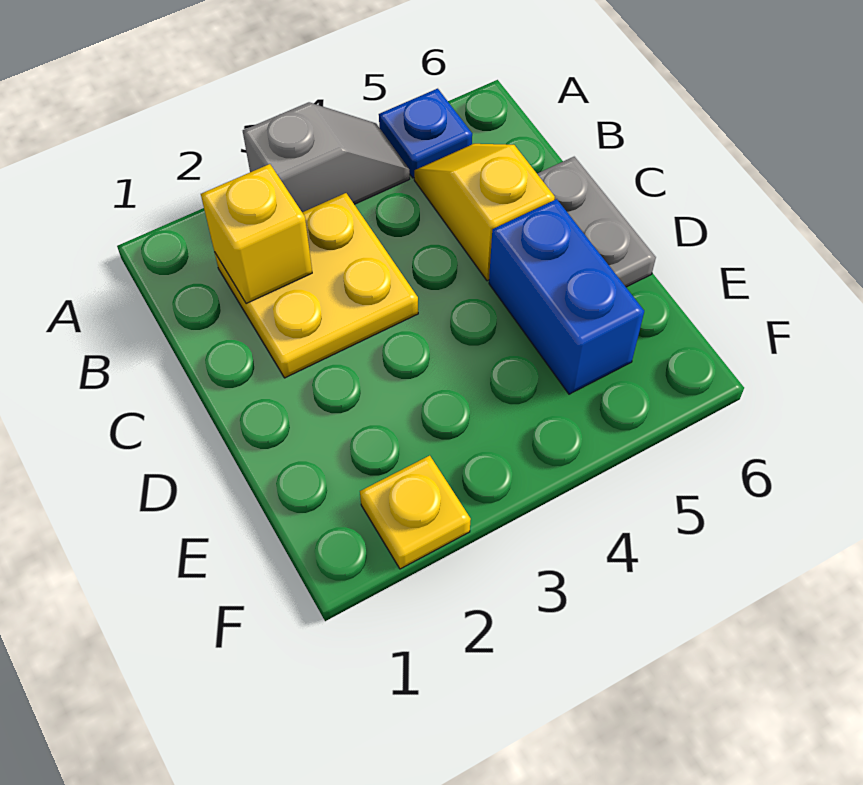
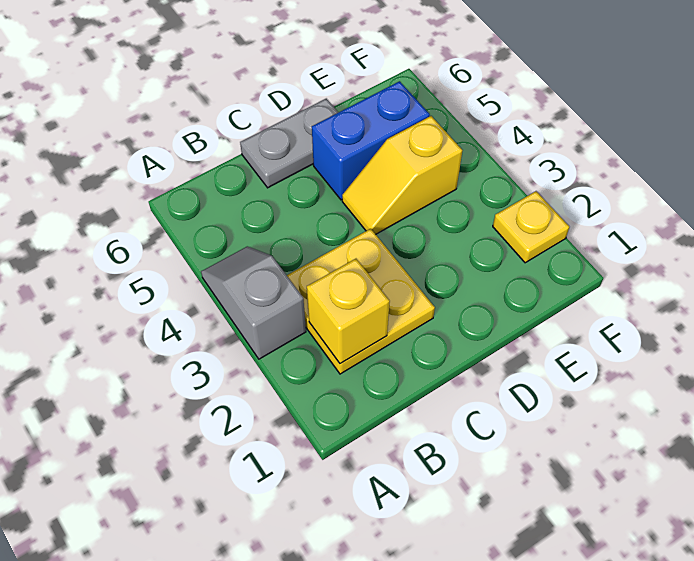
blue plate A5 level 1 -> none
yellow slope B5:C5 level 1 top C -> yellow slope D4:E4 level 1 top E

